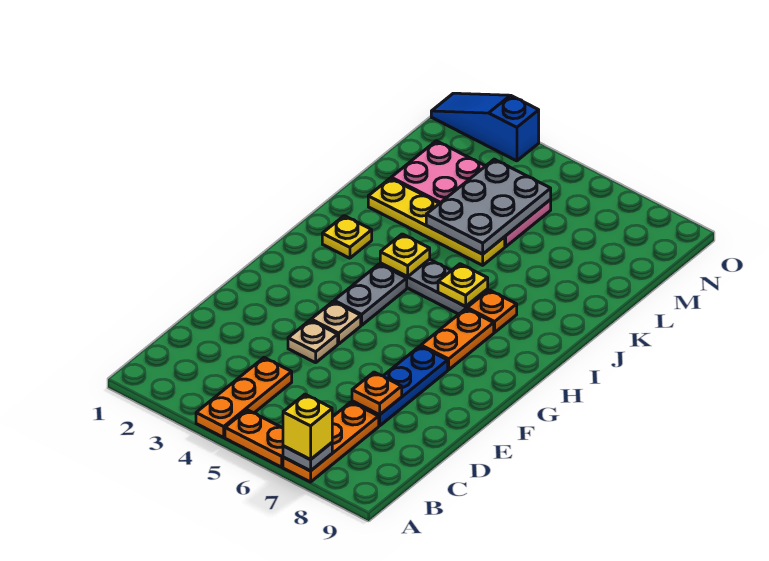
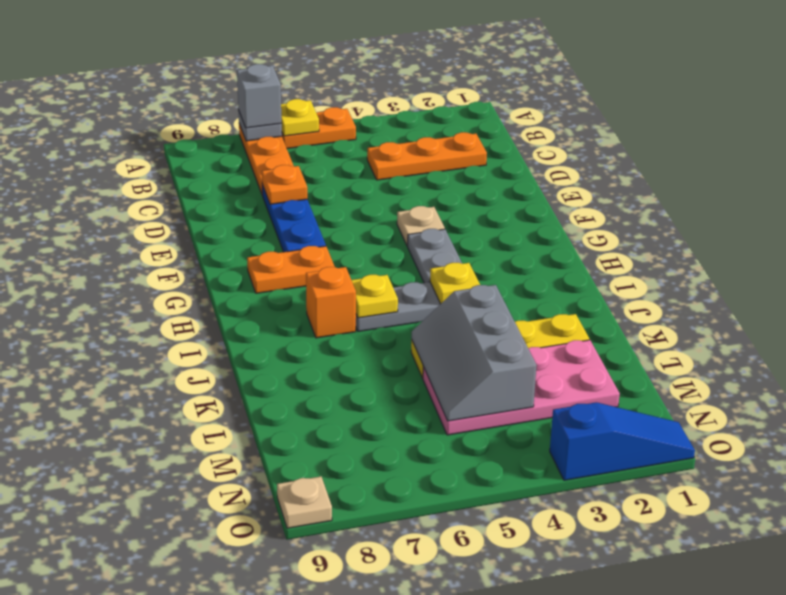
orange plate A4:C4 level 1 -> orange plate C2:C4 level 1
yellow brick A7 level 3 -> grey brick A7 level 3
tan plate E4 level 1 -> tan plate O9 level 1
orange plate G7:H7 level 1 -> orange plate G7:G8 level 1
yellow plate I2 level 1 -> yellow plate A6 level 2
orange plate I7 level 1 -> orange brick I7 level 1
grey plate K4:M5 level 2 -> grey slope K4:M5 level 2 top 4

